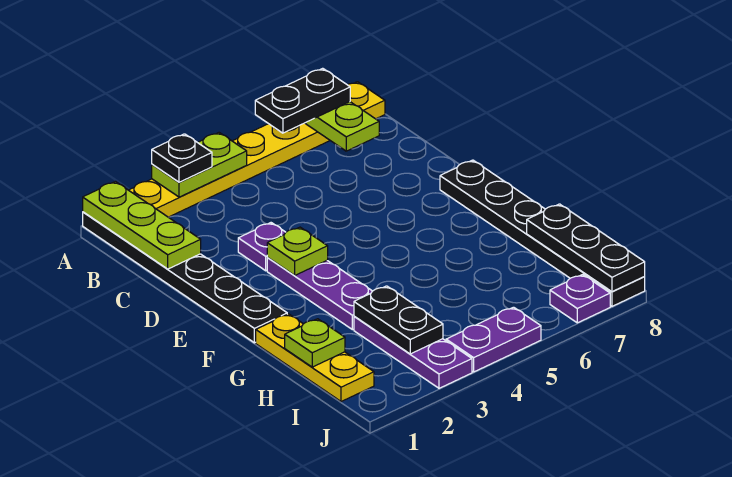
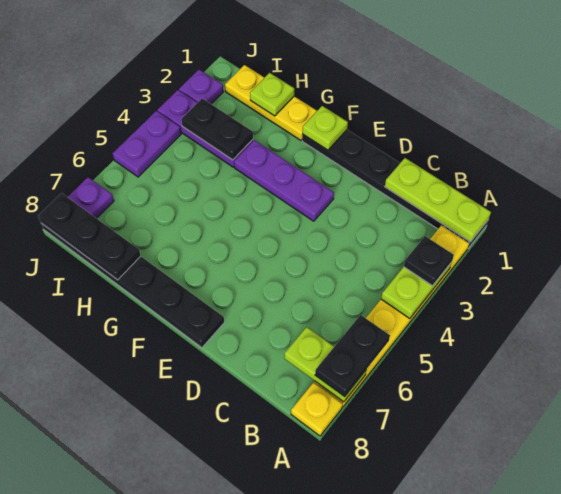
purple plate D3 level 1 -> purple plate J2 level 1
lime plate E3 level 2 -> lime plate F1 level 2

